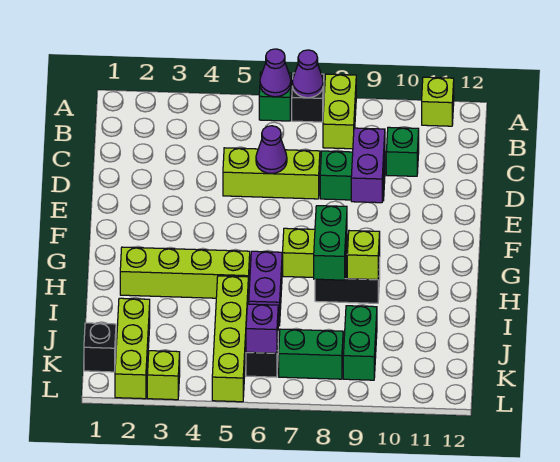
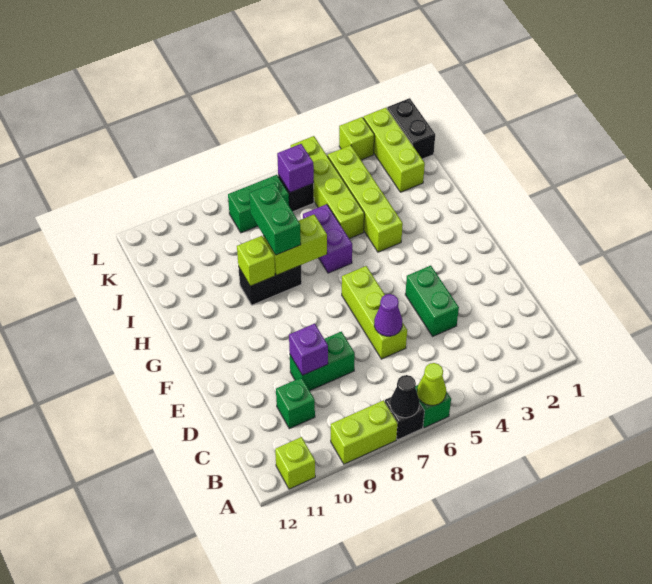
purple cone A6 level 2 -> lime cone A6 level 2
purple cone A7 level 2 -> black cone A7 level 2
lime brick A8:B8 level 1 -> lime brick A8:A9 level 1
lime brick D5:D7 level 1 -> lime brick D6:F6 level 1
purple brick D9:E9 level 2 -> purple brick D9 level 2
lime brick H2:H5 level 1 -> lime brick H4:K4 level 1
green brick J9:K9 level 1 -> green brick D4:E4 level 1
black brick K1 level 1 -> black brick K1:L1 level 1

